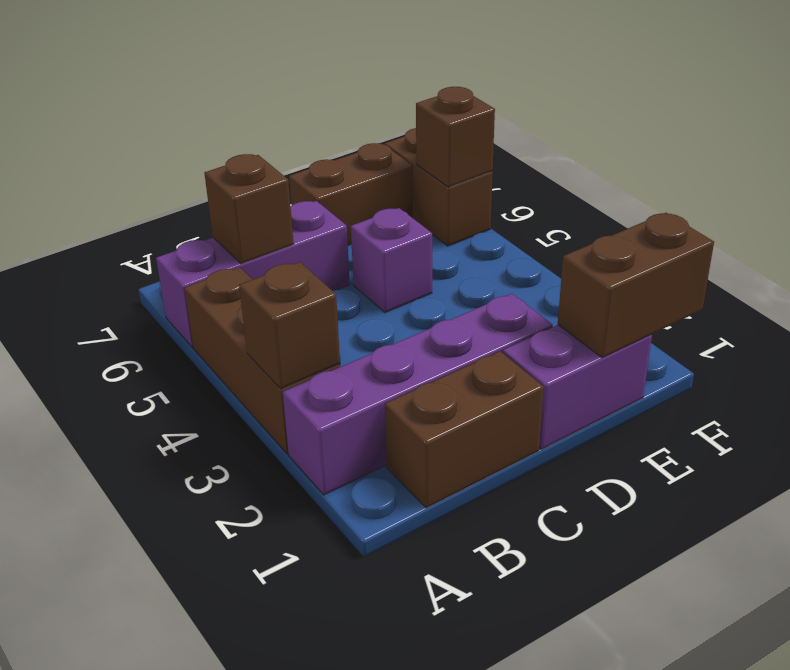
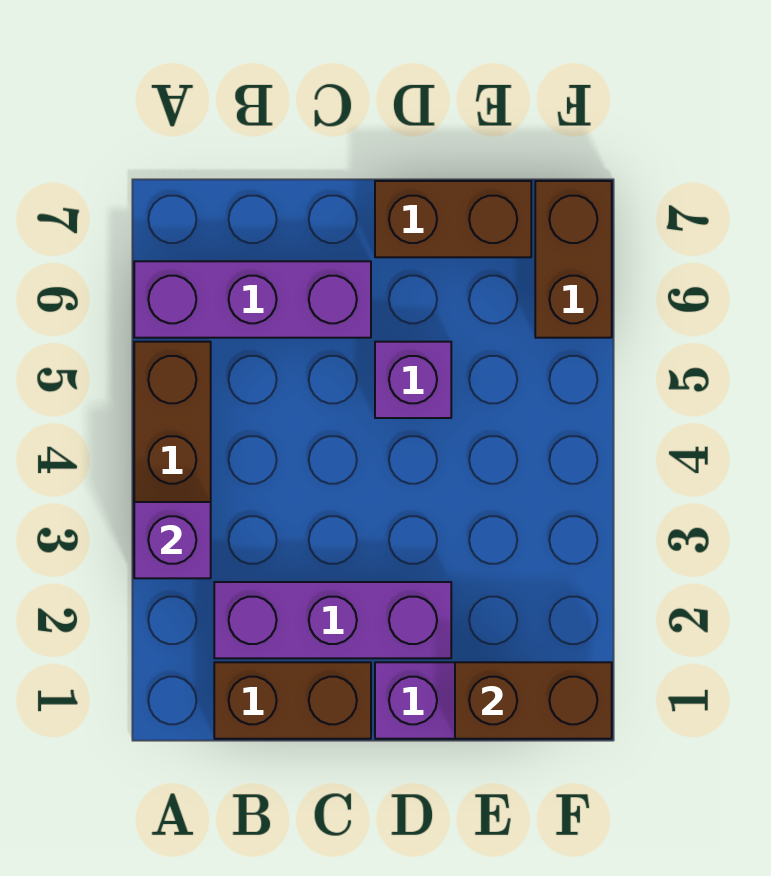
purple brick A2:D2 level 1 -> purple brick B2:D2 level 1
brown brick A3 level 2 -> purple brick A3 level 2
brown brick B6 level 2 -> none
brown brick F6 level 2 -> none

